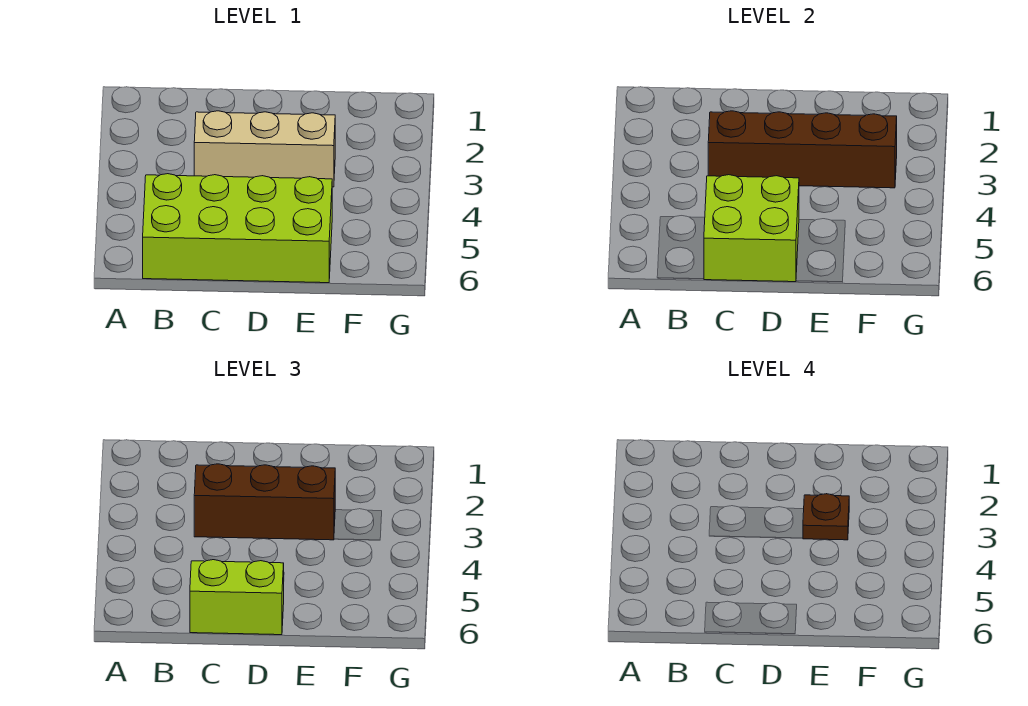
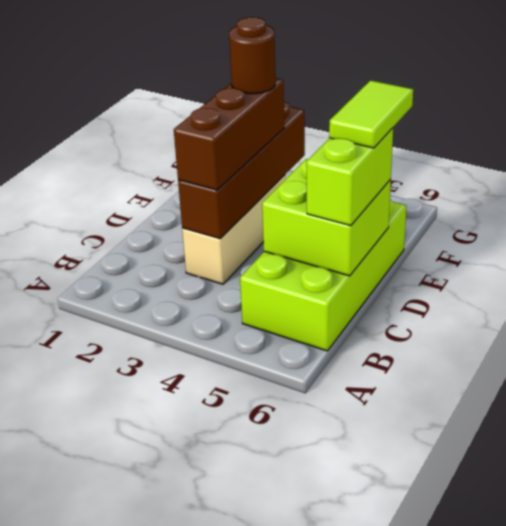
none -> lime tile D6:E6 level 4
brown plate E3 level 4 -> brown round brick E3 level 4

